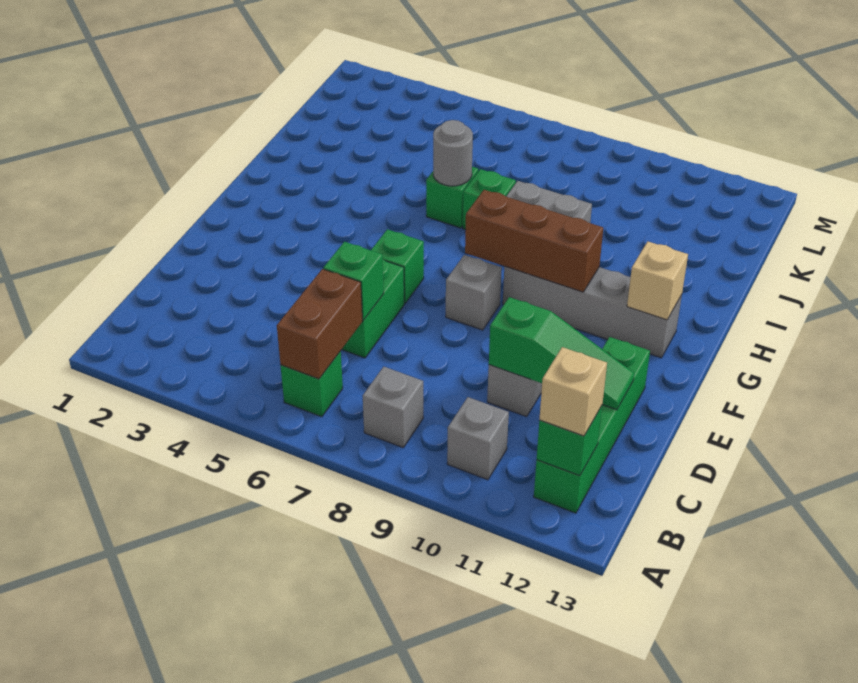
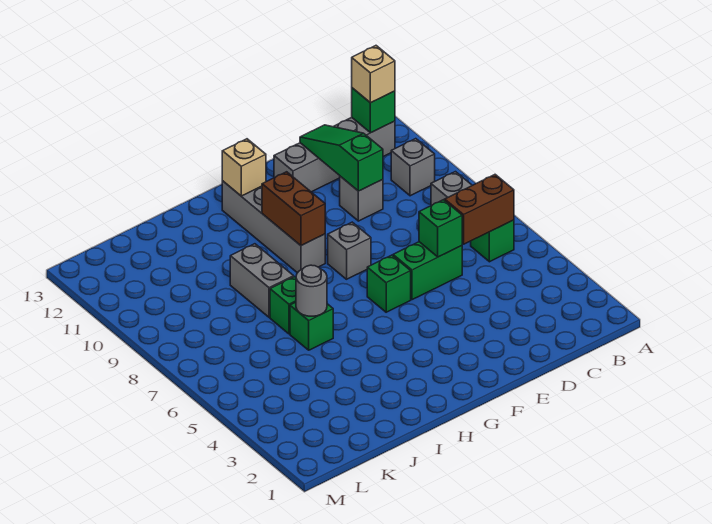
green brick B12:E12 level 1 -> grey brick B12:E12 level 1
brown brick G8:G10 level 2 -> brown brick G9:G10 level 2

